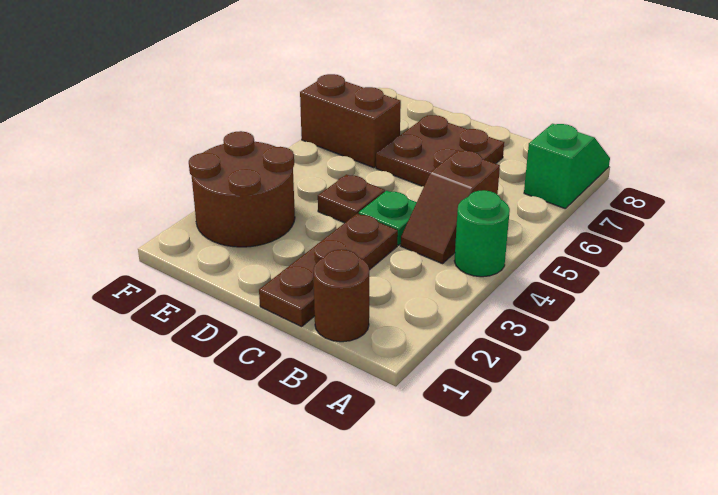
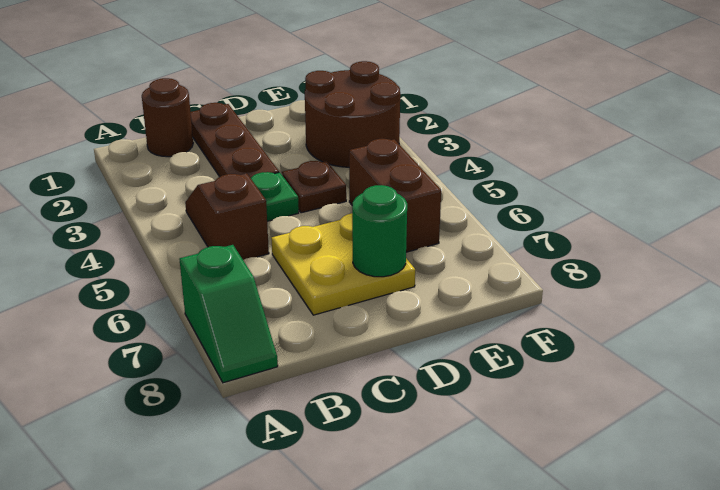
green round brick A4 level 1 -> green round brick D7 level 2
brown plate C6:D7 level 1 -> yellow plate C6:D7 level 1
brown brick E6:F6 level 1 -> brown brick E5:E6 level 1

